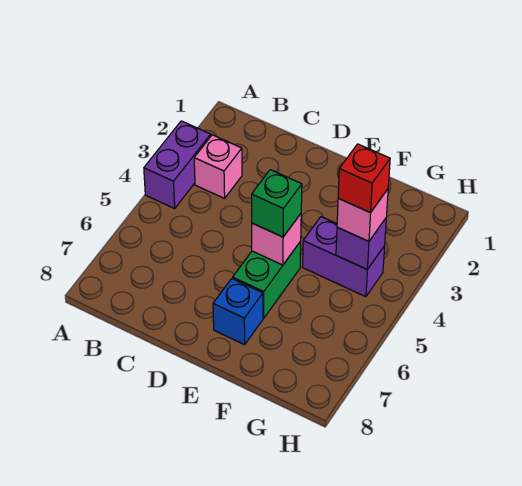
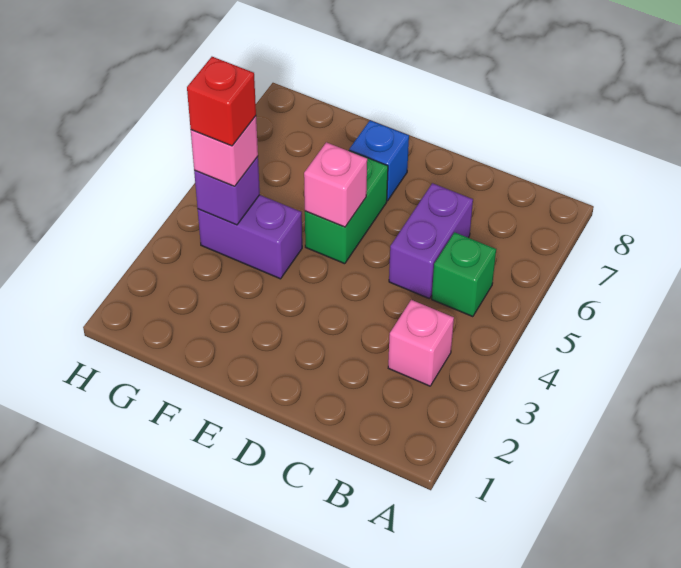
purple brick A3:A4 level 1 -> purple brick C5:C6 level 1
green brick E5 level 3 -> green brick B5 level 1

